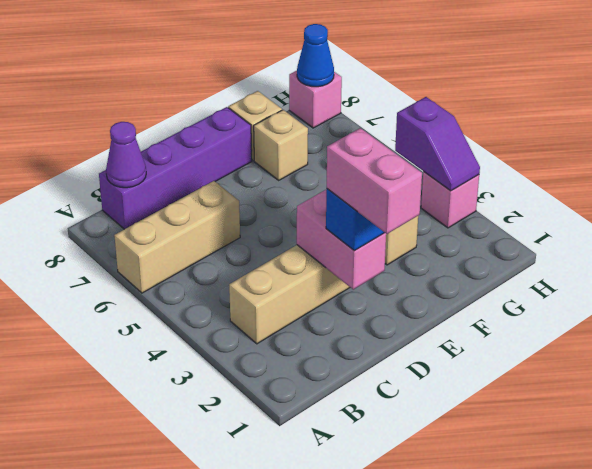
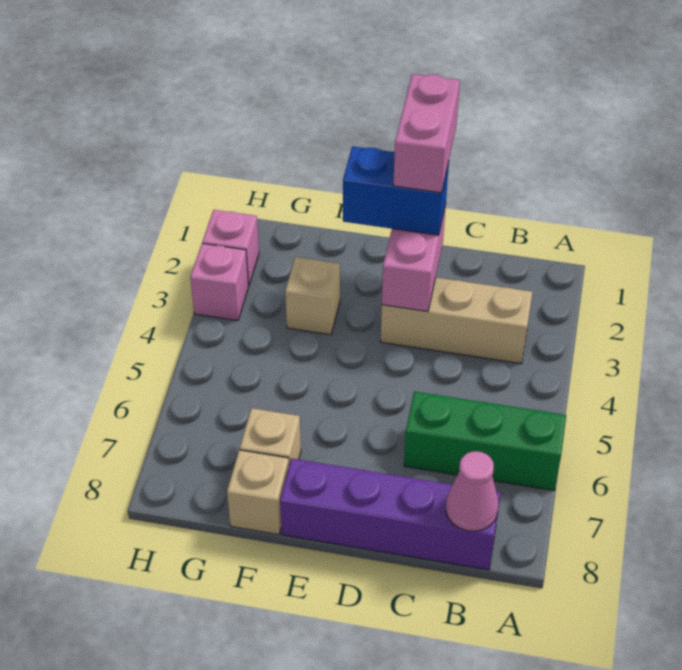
tan brick A6:C6 level 1 -> green brick A6:C6 level 1
purple cone B8 level 2 -> pink cone B8 level 2
purple slope H3:H4 level 2 top 4 -> none
pink brick H8 level 1 -> pink brick H2 level 1
blue cone H8 level 2 -> none

